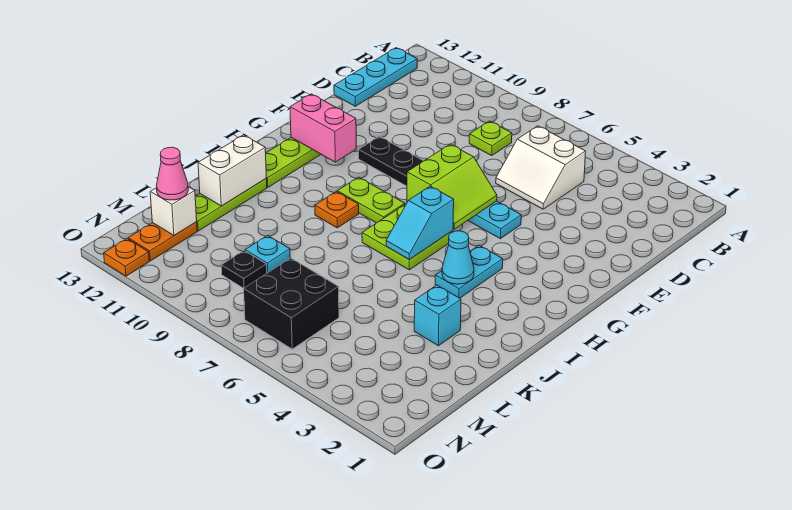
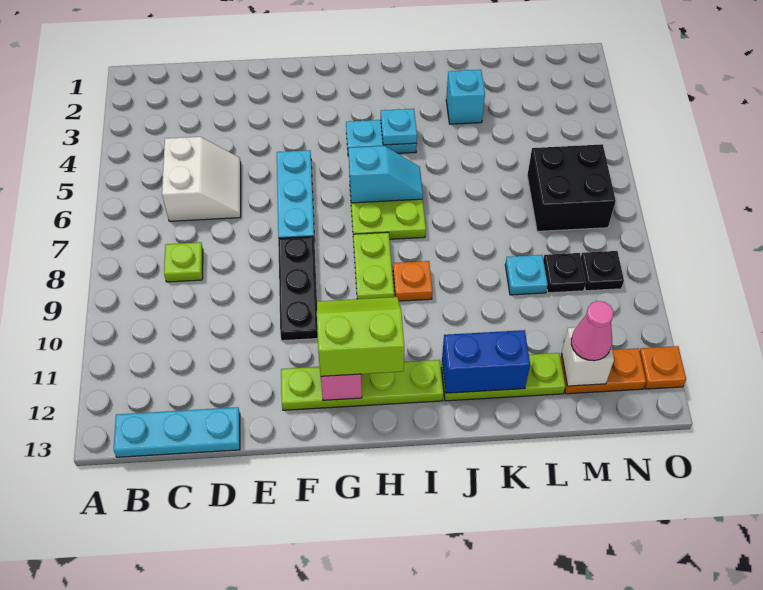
lime slope F6:G7 level 2 top 7 -> lime slope G11:H12 level 3 top 12
cyan cone I4 level 2 -> cyan plate I4 level 2
white brick J12:K12 level 2 -> blue brick J12:K12 level 2
none -> black plate N9 level 1

